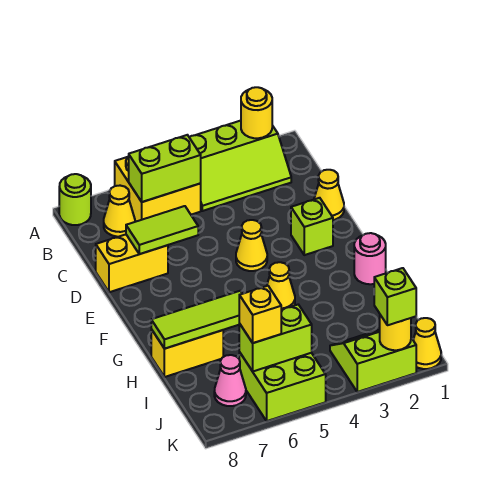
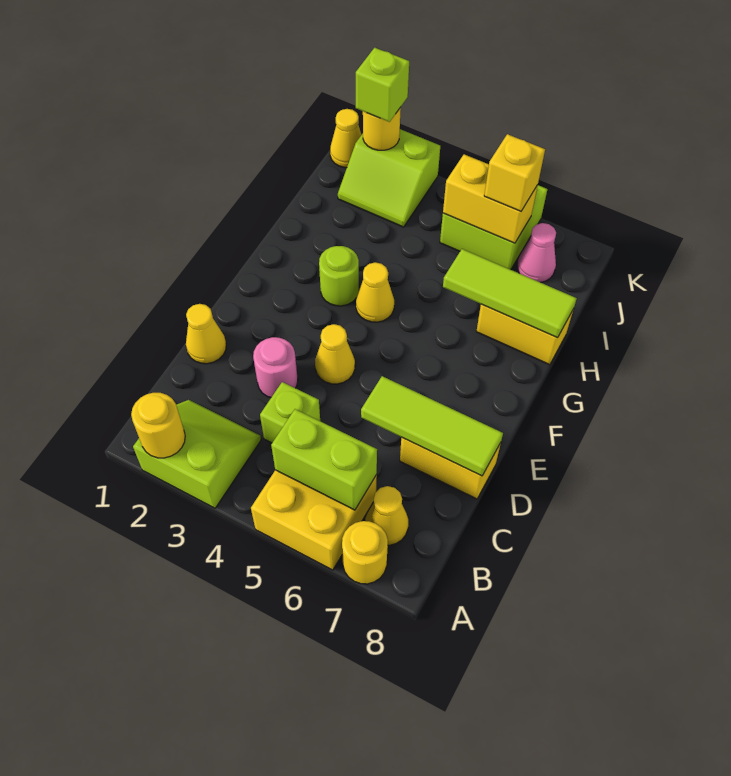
lime slope A2:B4 level 1 top A -> lime slope A2:B3 level 1 top A
none -> yellow round brick A7 level 1
lime round brick A8 level 1 -> lime round brick G3 level 1
lime tile D6:D7 level 2 -> lime tile D6:D8 level 2
lime brick E2 level 1 -> lime brick C4 level 1
pink round brick G1 level 1 -> pink round brick D3 level 1
lime brick J5:J6 level 2 -> yellow brick J5:J6 level 2

